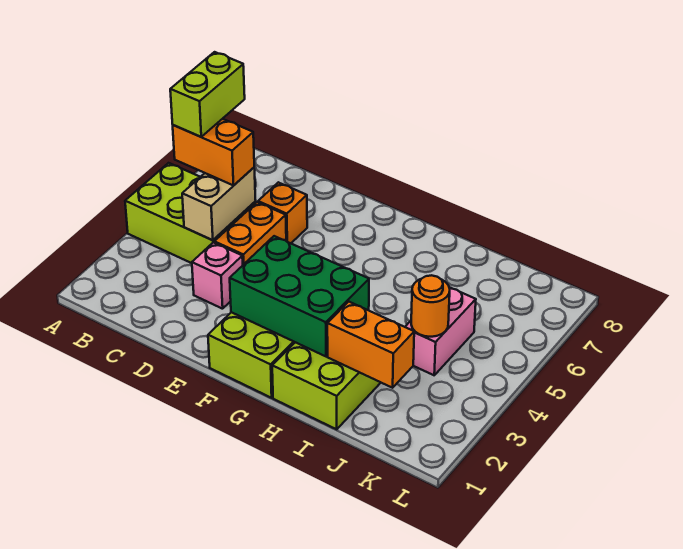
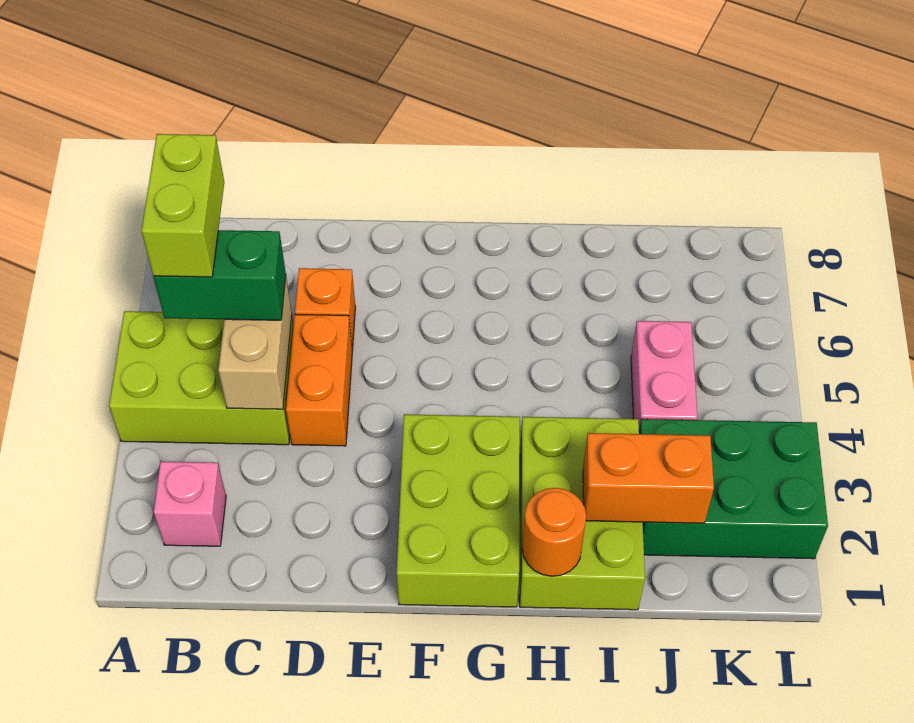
orange brick B5:C5 level 3 -> green brick B5:C5 level 3
pink brick D3 level 1 -> pink brick B2 level 1
green brick F2:H3 level 2 -> green brick J2:L3 level 1
orange round brick J4 level 2 -> orange round brick H1 level 2

